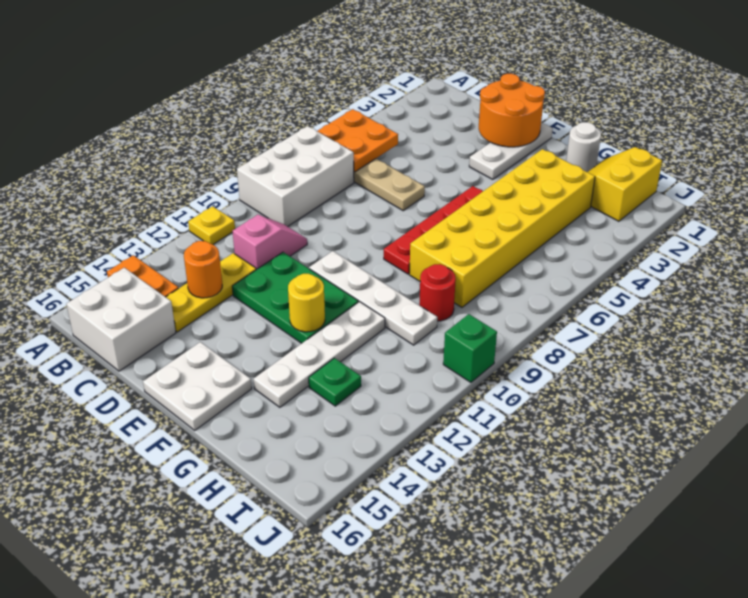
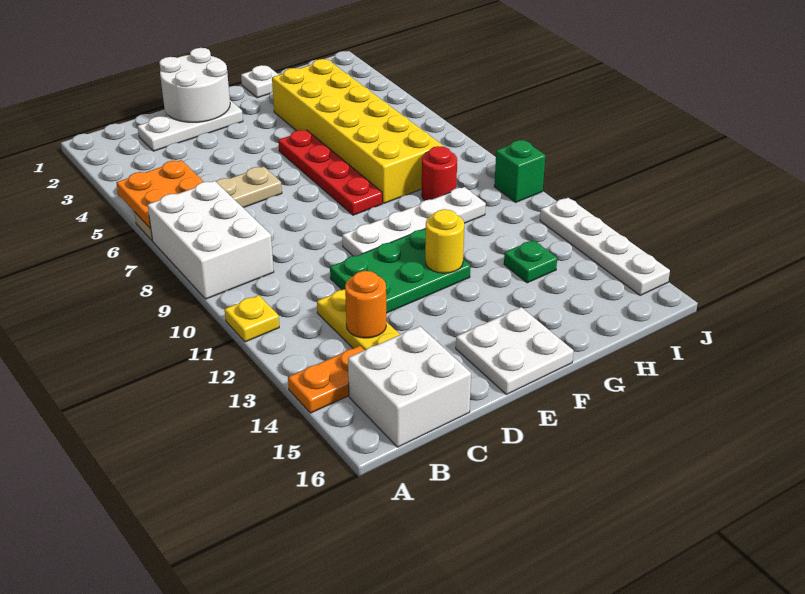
pink slope C10:C11 level 1 top 11 -> none
orange round brick D1:E2 level 2 -> white round brick D1:E2 level 2
white plate E1:E3 level 1 -> white plate C2:E2 level 1
white round brick G1 level 1 -> white plate G1 level 1
white plate G11:G14 level 1 -> white plate J12:J15 level 1
yellow slope H1:I2 level 1 top I -> none

